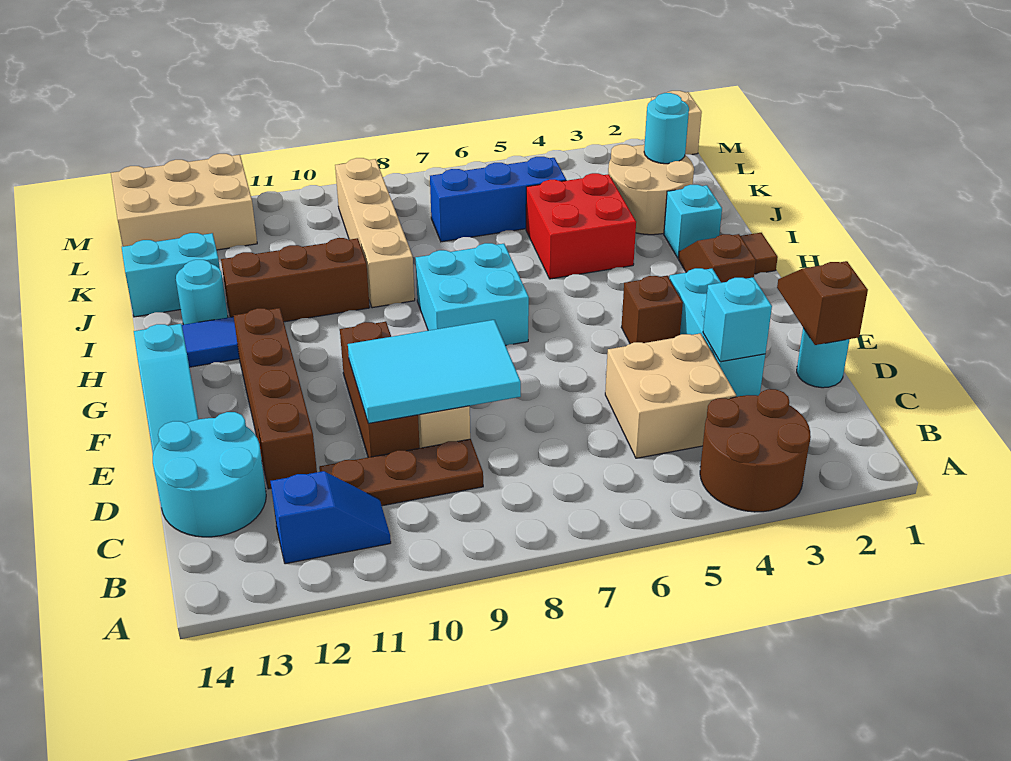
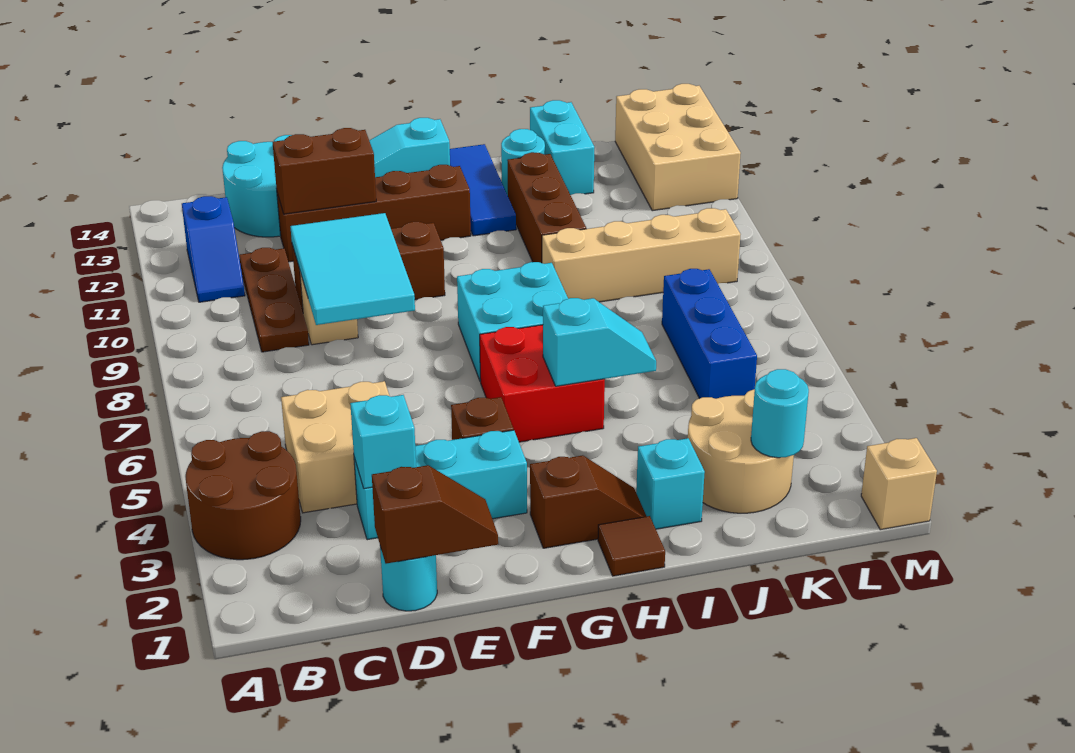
none -> brown brick D12:E12 level 2
none -> cyan slope H5:I5 level 2 top H
red brick I4:J5 level 1 -> red brick G5:H6 level 1

